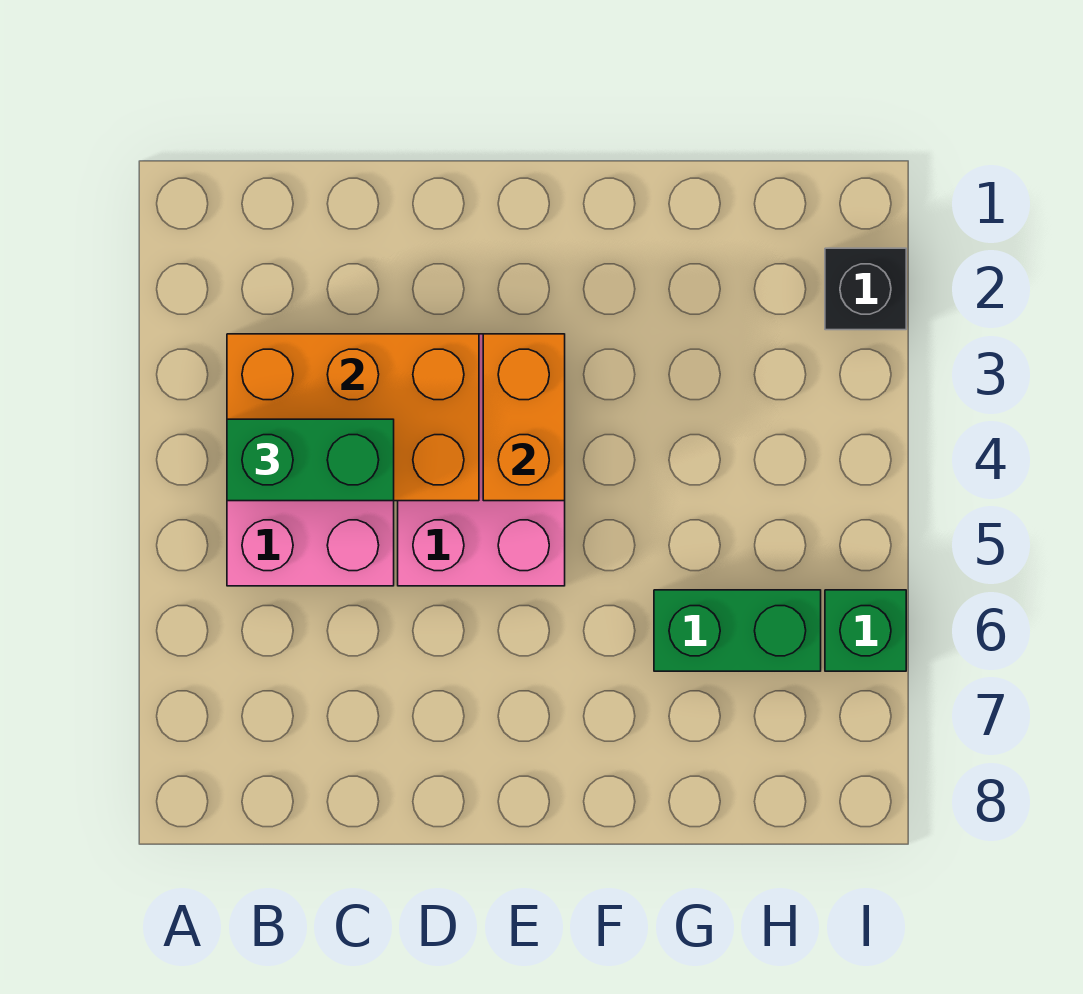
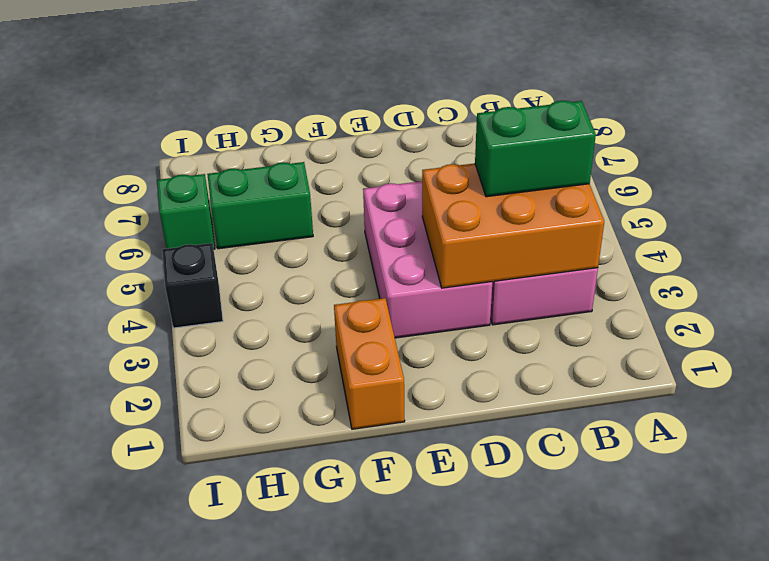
orange brick E3:E4 level 2 -> orange brick F1:F2 level 1
black brick I2 level 1 -> black brick I4 level 1

